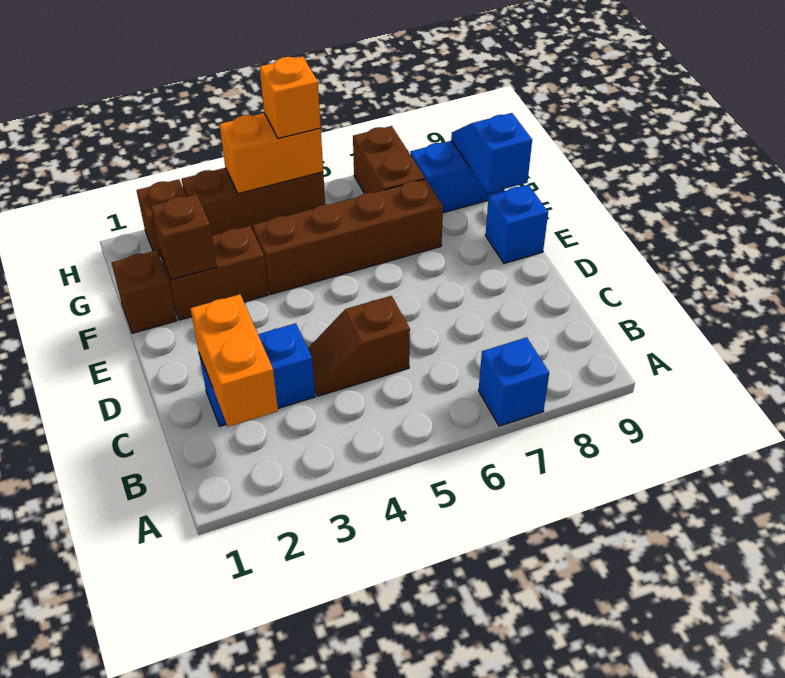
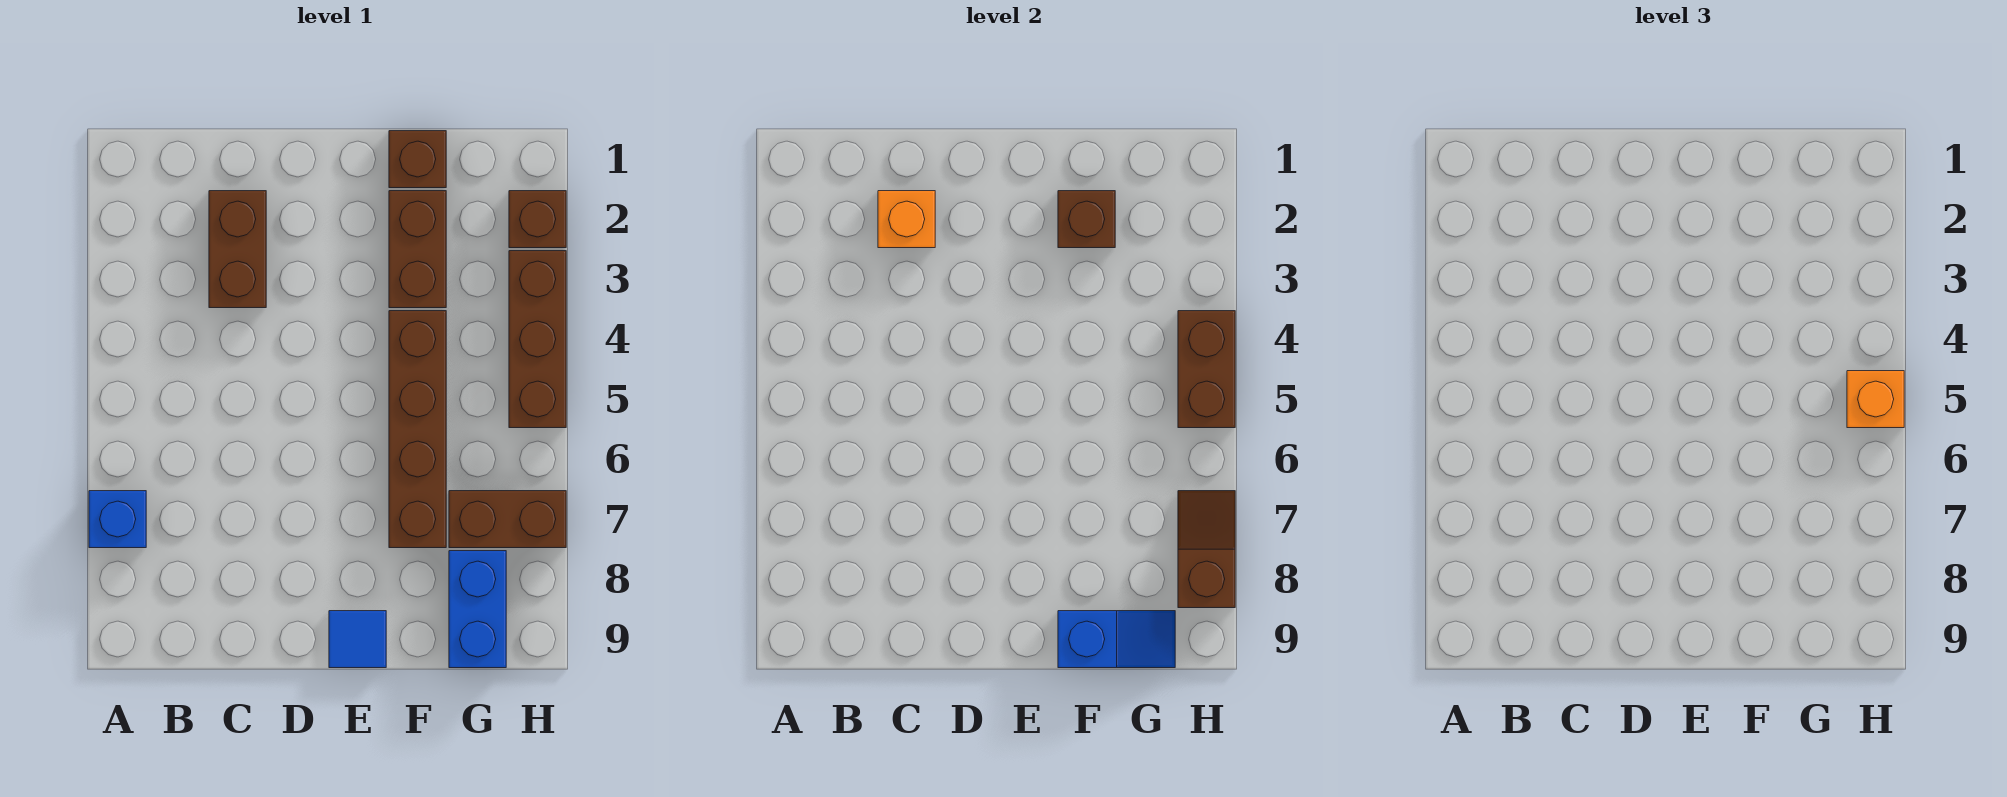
orange brick B2:C2 level 2 -> orange brick C2 level 2
blue brick C2:C3 level 1 -> brown brick C2:C3 level 1
brown slope C4:C5 level 1 top 5 -> brown slope H7:H8 level 2 top 8
blue brick E9 level 1 -> blue tile E9 level 1
orange brick H4:H5 level 2 -> brown brick H4:H5 level 2

